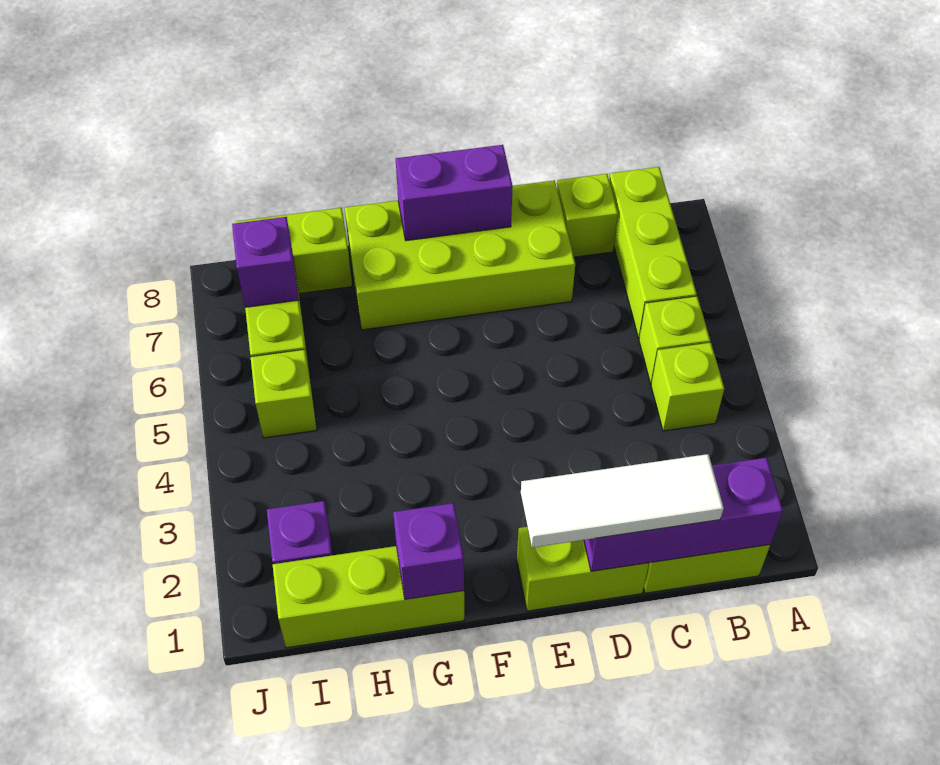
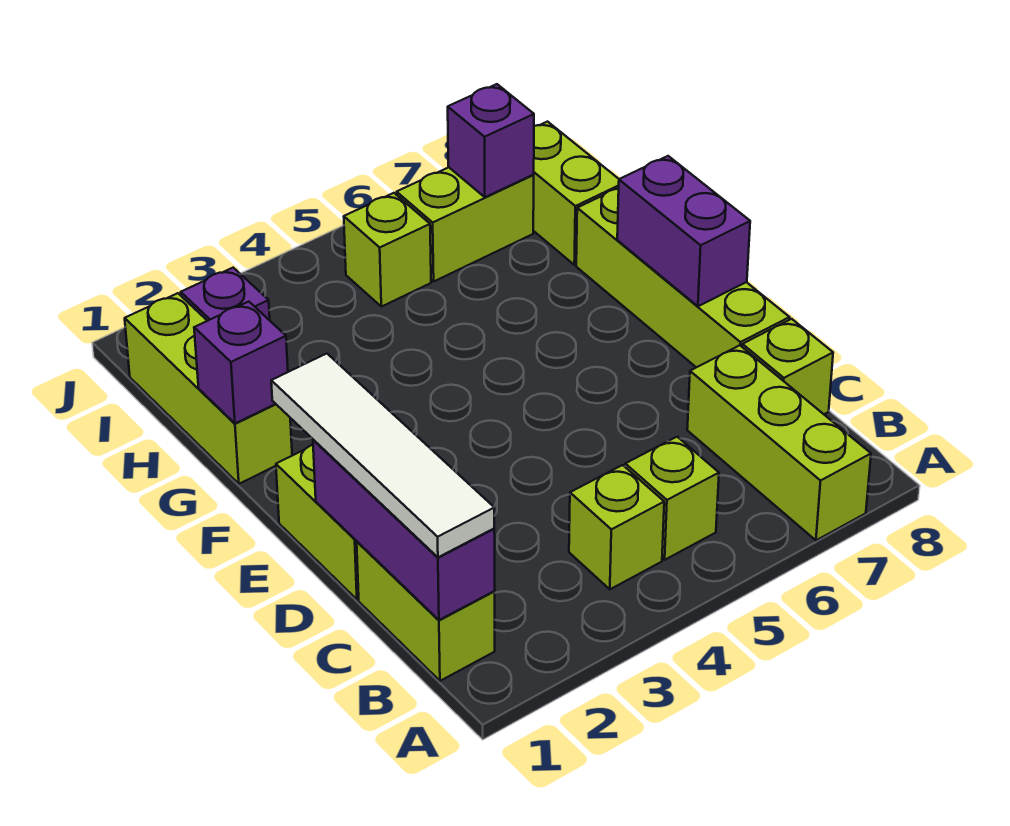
lime brick B6:B8 level 1 -> lime brick A7:C7 level 1
white tile C1:E1 level 3 -> white tile B1:E1 level 3
lime brick D7:G8 level 1 -> lime brick D8:G8 level 1

